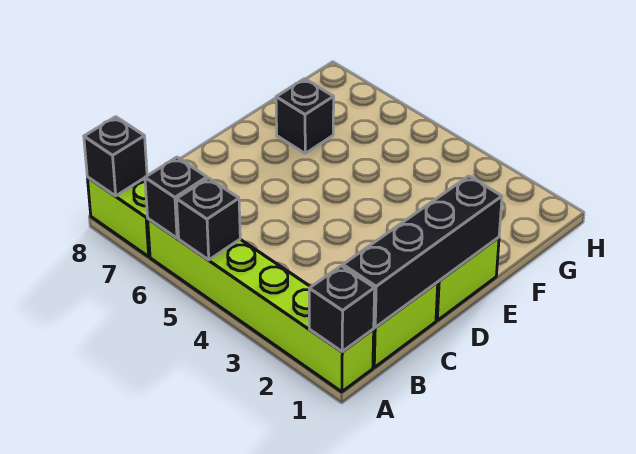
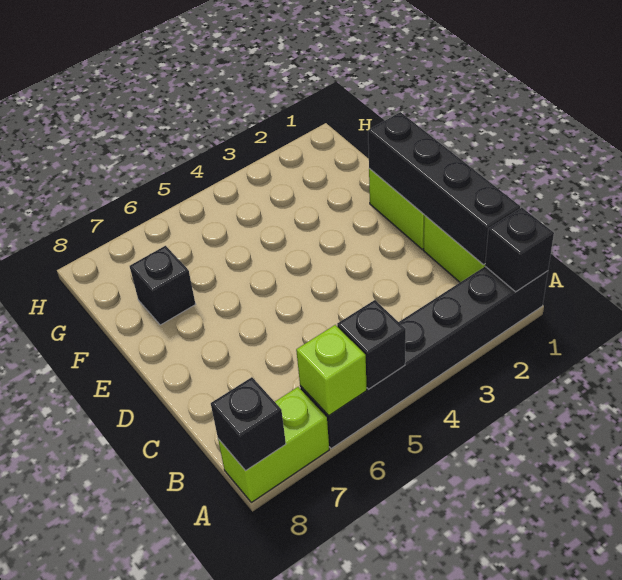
lime brick A1:A6 level 1 -> black brick A1:A6 level 1
black brick A6 level 2 -> lime brick A6 level 2

